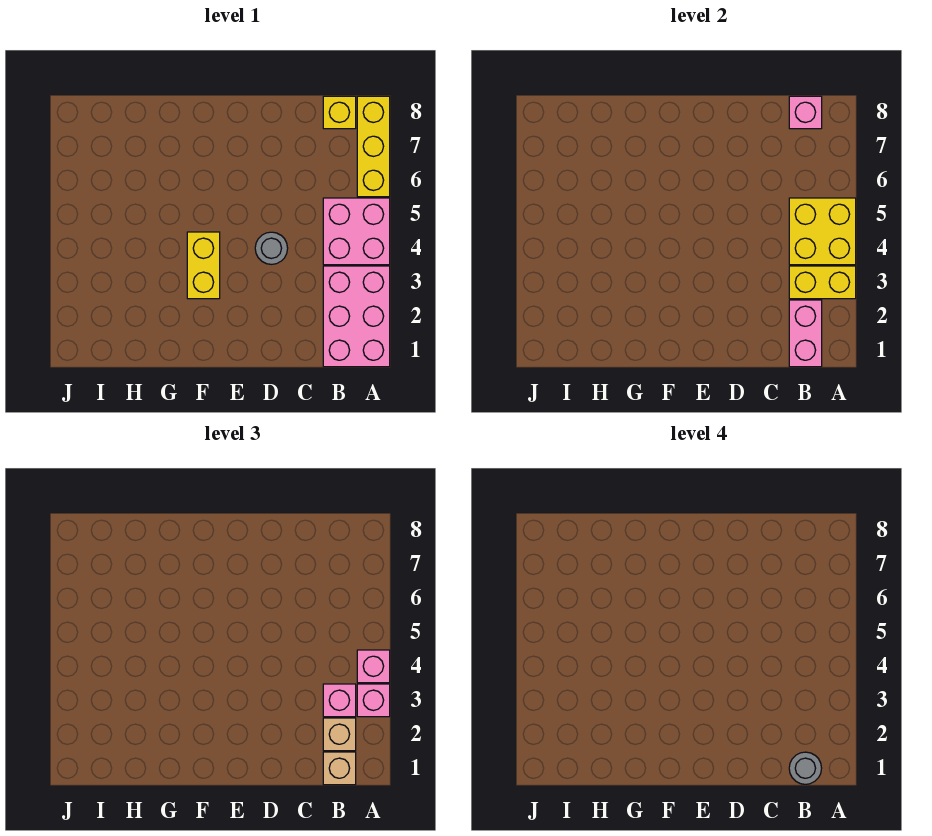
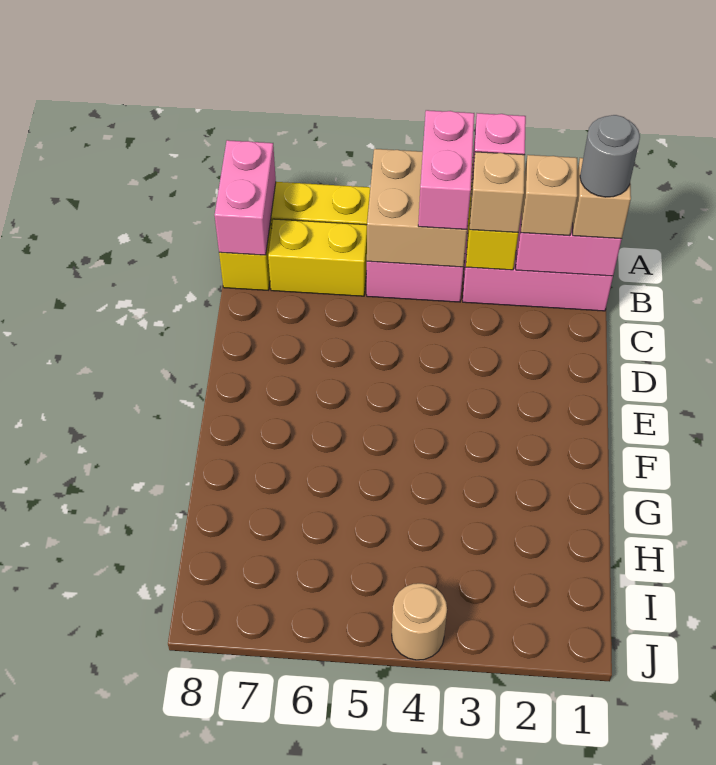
yellow brick A4:B5 level 2 -> tan brick A4:B5 level 2
pink brick A4 level 3 -> pink brick A4:B4 level 3
pink brick B3 level 3 -> tan brick B3 level 3
pink brick B8 level 2 -> pink brick A8:B8 level 2
grey round brick D4 level 1 -> none
yellow brick F3:F4 level 1 -> yellow brick B6:B7 level 1
none -> tan round brick J4 level 1

